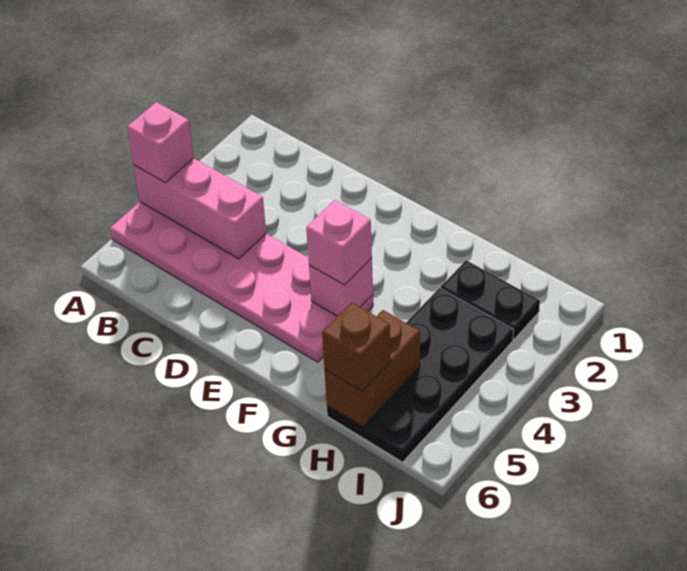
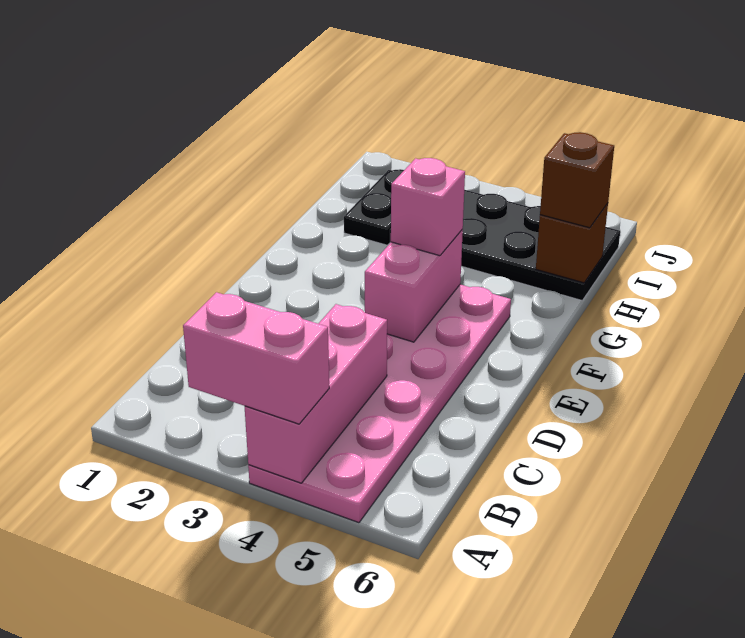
pink brick A4 level 3 -> pink brick A3:A4 level 3
pink brick F4 level 2 -> pink brick E4:F4 level 2
brown brick H5:H6 level 2 -> brown brick H6 level 2

